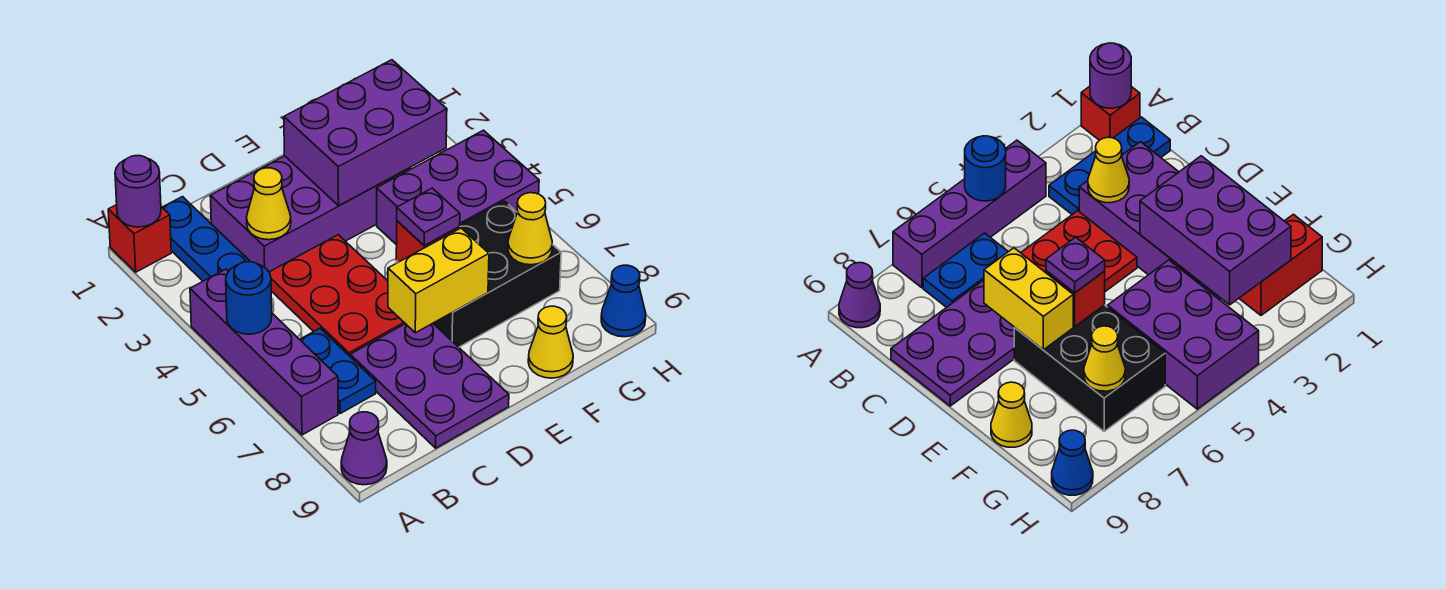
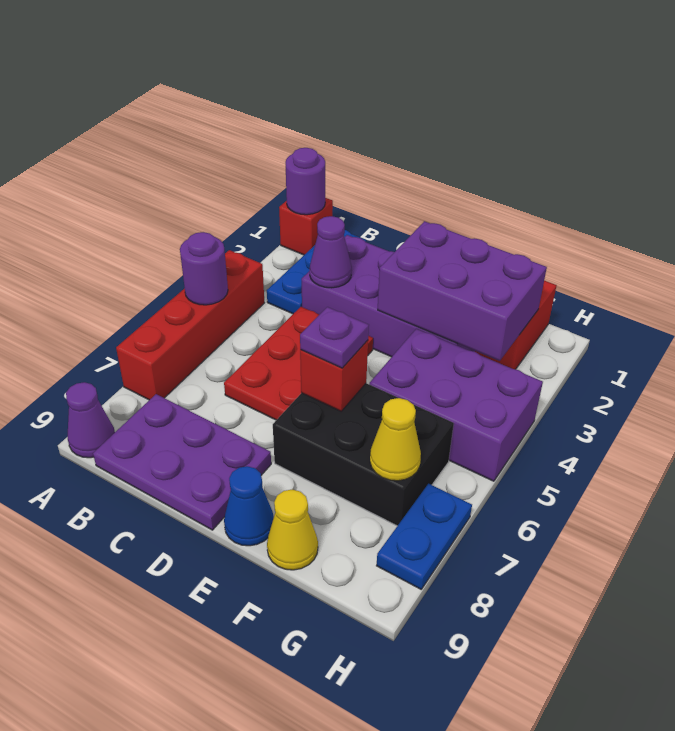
purple brick A4:A7 level 1 -> red brick A4:A7 level 1
blue round brick A5 level 2 -> purple round brick A5 level 2
blue plate B6:B7 level 1 -> blue plate H7:H8 level 1
yellow cone C3 level 2 -> purple cone C3 level 2
purple plate C7:D9 level 1 -> purple plate B8:D9 level 1
yellow brick D7:E7 level 2 -> none
blue cone H9 level 1 -> blue cone E9 level 1

